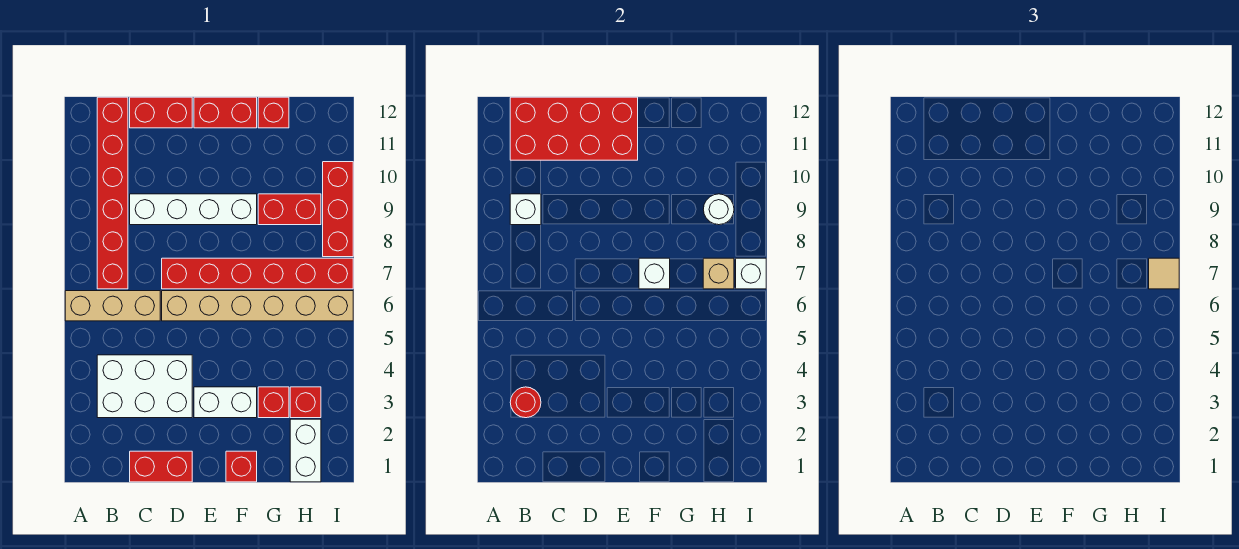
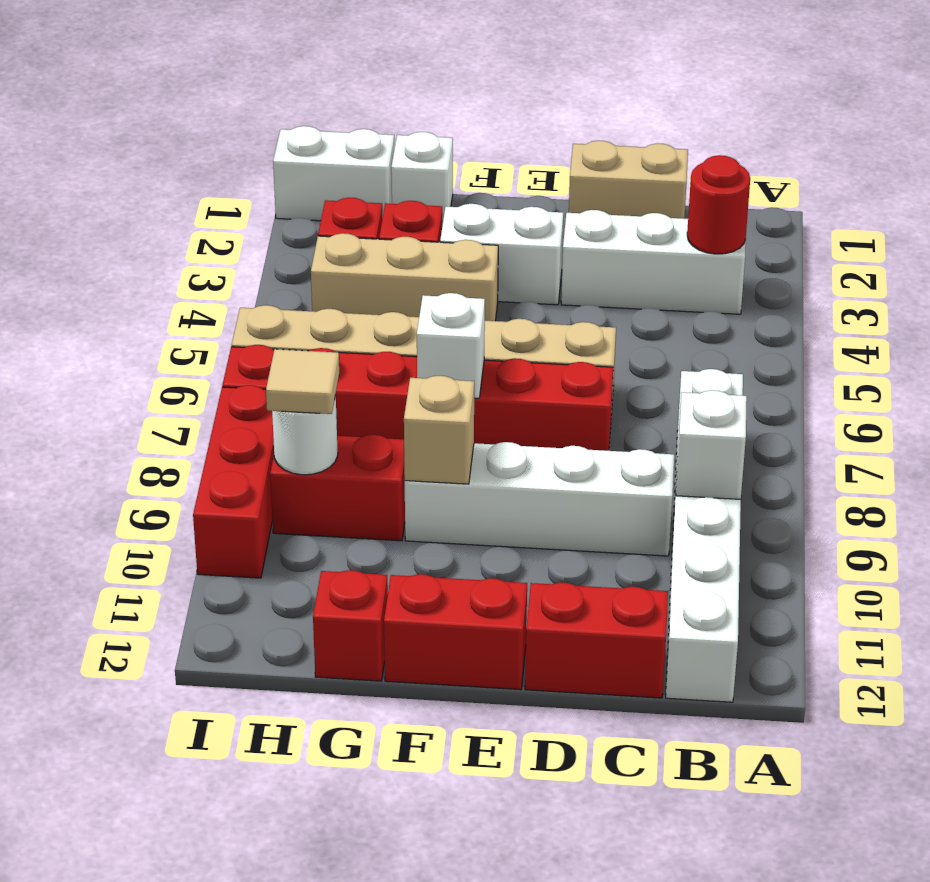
tan brick A6:C6 level 1 -> tan brick F4:H4 level 1
white brick B3:D4 level 1 -> white brick B3:D3 level 1
red brick B7:B12 level 1 -> white brick B7:B12 level 1
red brick B11:E12 level 2 -> none
red brick C1:D1 level 1 -> tan brick C1:D1 level 1
red brick F1 level 1 -> none
white brick H1:H2 level 1 -> white brick H1:I1 level 1
tan brick H7 level 2 -> tan brick F9 level 2
white brick I7 level 2 -> white brick G1 level 1
tan tile I7 level 3 -> tan tile H9 level 3

